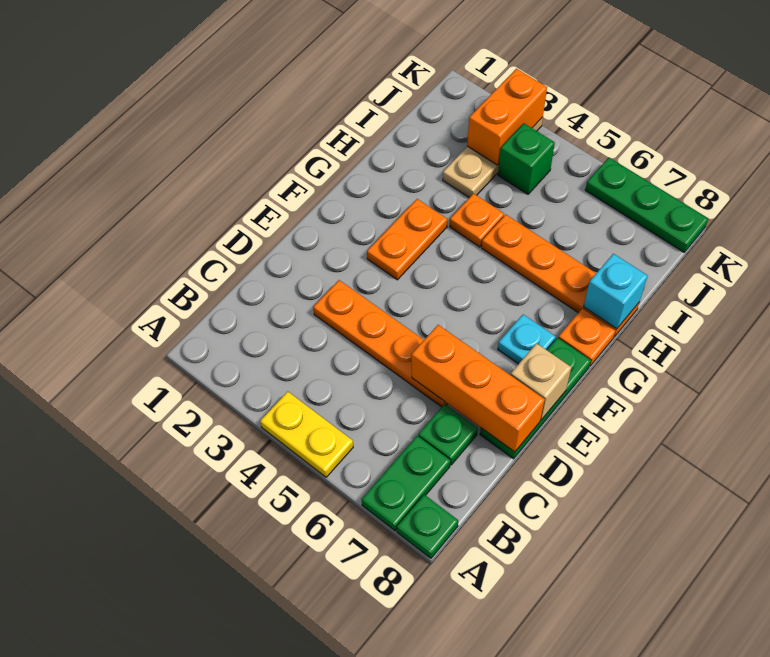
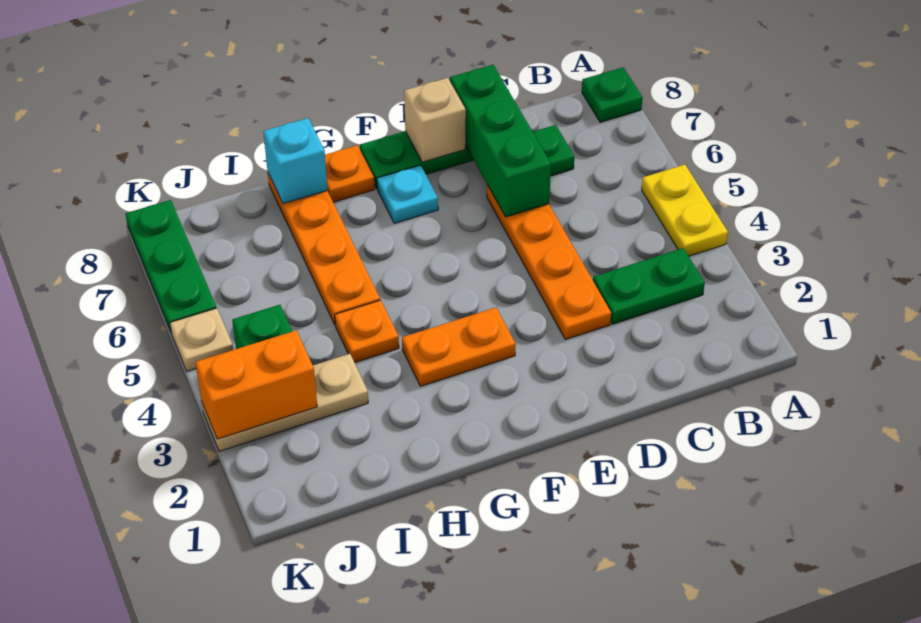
green plate A7:B7 level 1 -> green plate B3:C3 level 1
orange brick D6:D8 level 2 -> green brick D6:D8 level 2
none -> tan plate K5 level 1

